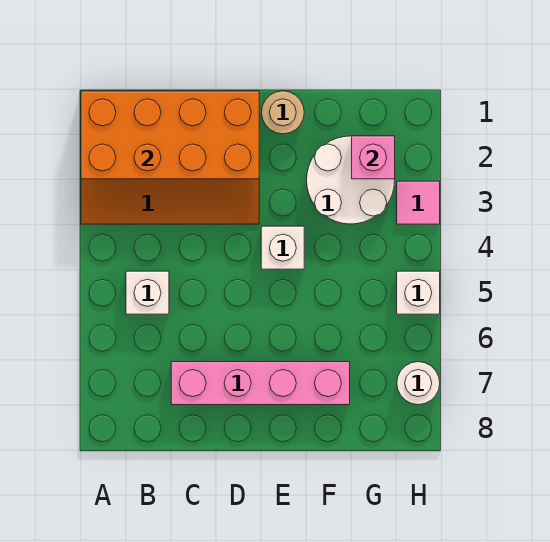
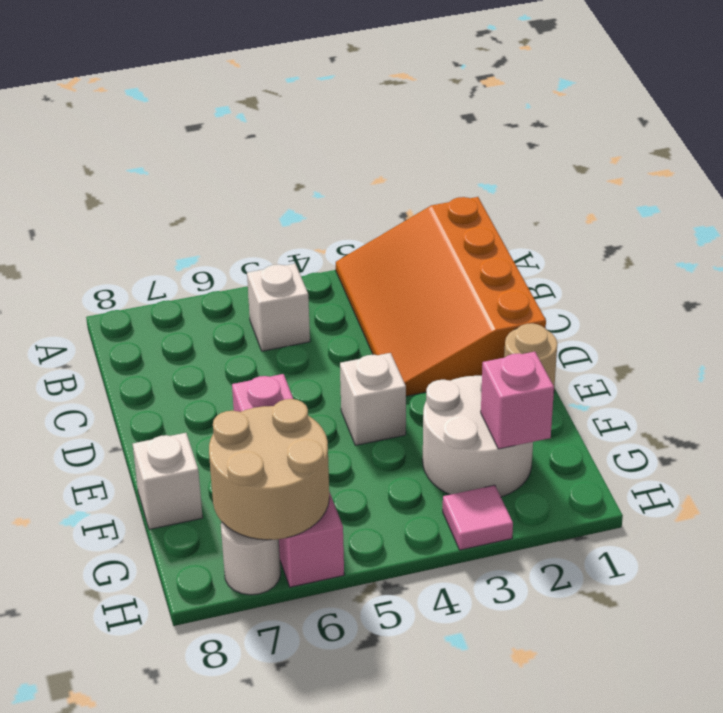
orange brick A1:D2 level 2 -> none
pink brick C7:F7 level 1 -> pink brick E6:H6 level 1
none -> tan round brick G6:H7 level 2
white brick H5 level 1 -> white brick F8 level 1

